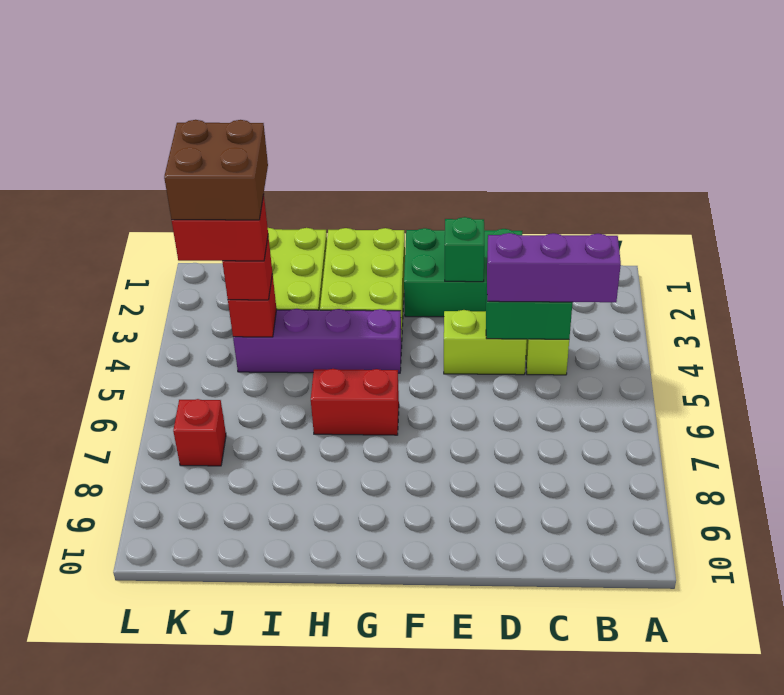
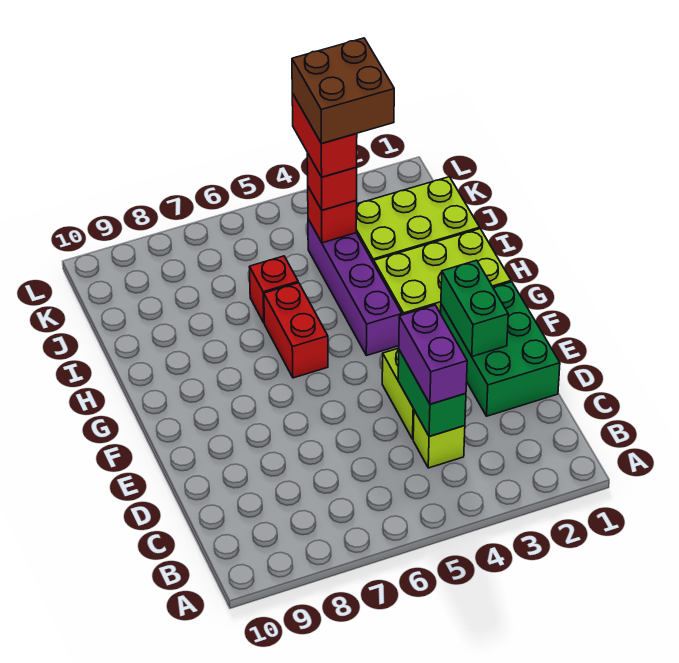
purple brick B4:D4 level 3 -> purple brick C4:D4 level 3
green brick E2 level 2 -> green brick E2:F2 level 2
red brick K7 level 1 -> red brick I6 level 1

